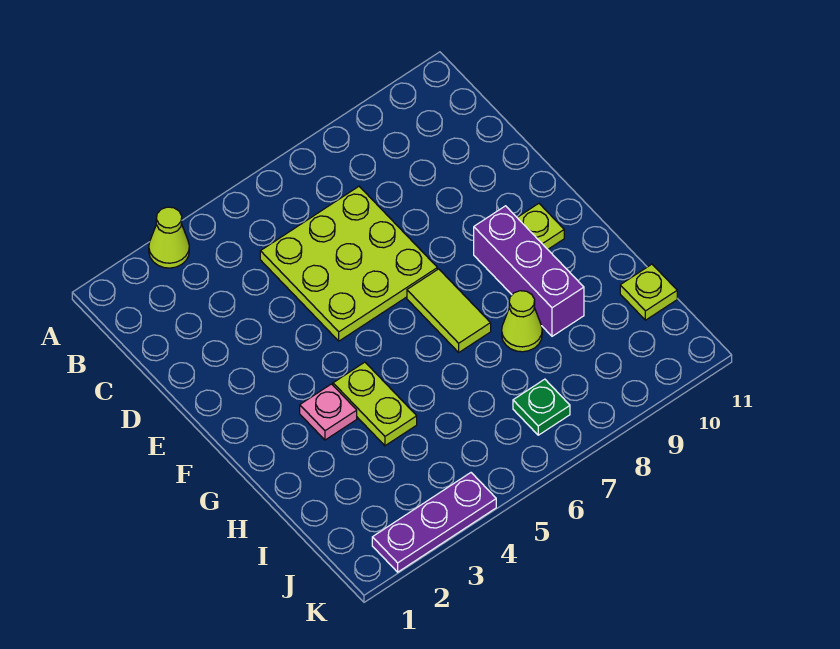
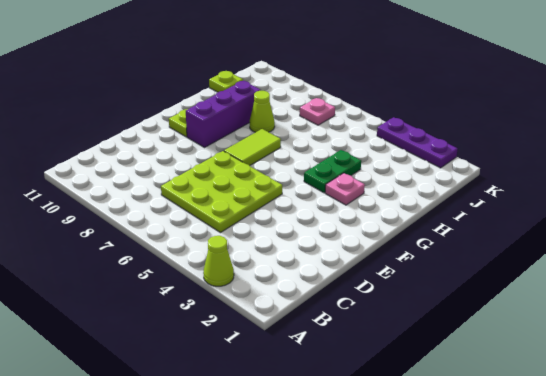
lime plate G4:H4 level 1 -> green plate G4:H4 level 1
green plate J7 level 1 -> pink plate J7 level 1

